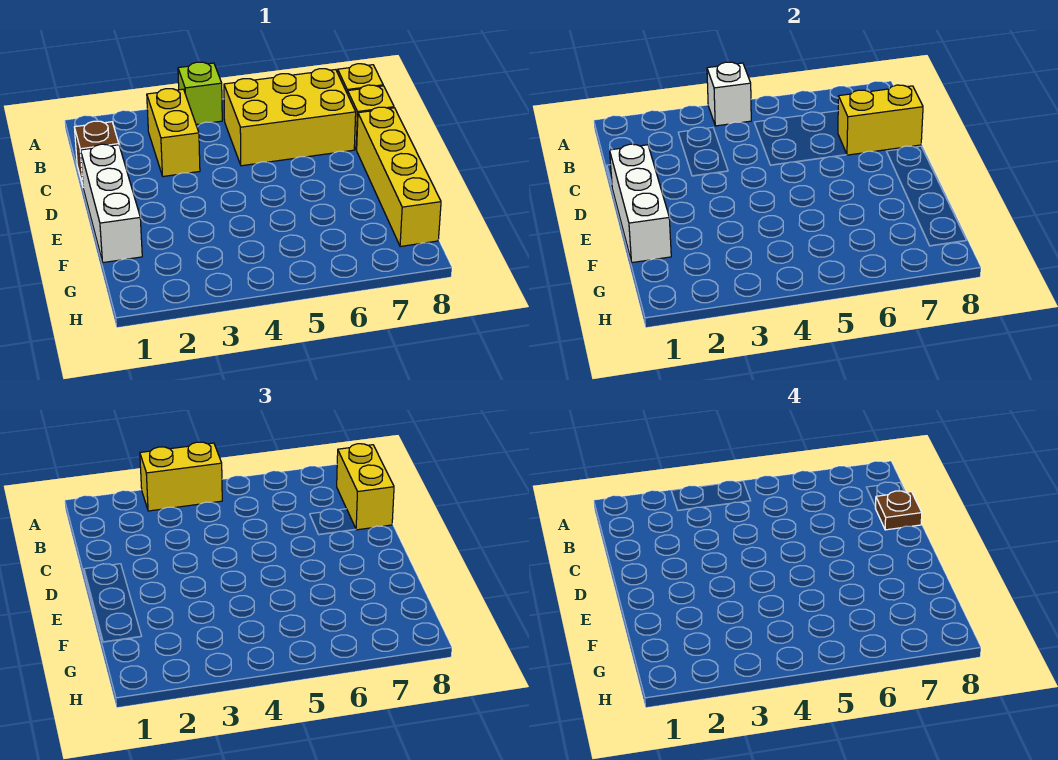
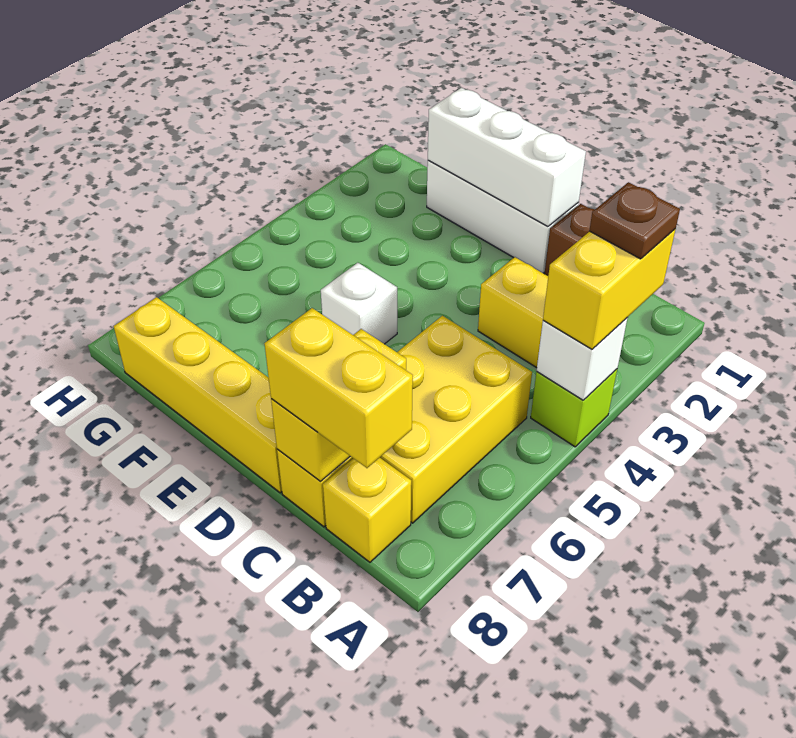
brown plate C8 level 4 -> brown plate A3 level 4
none -> white brick E5 level 1

